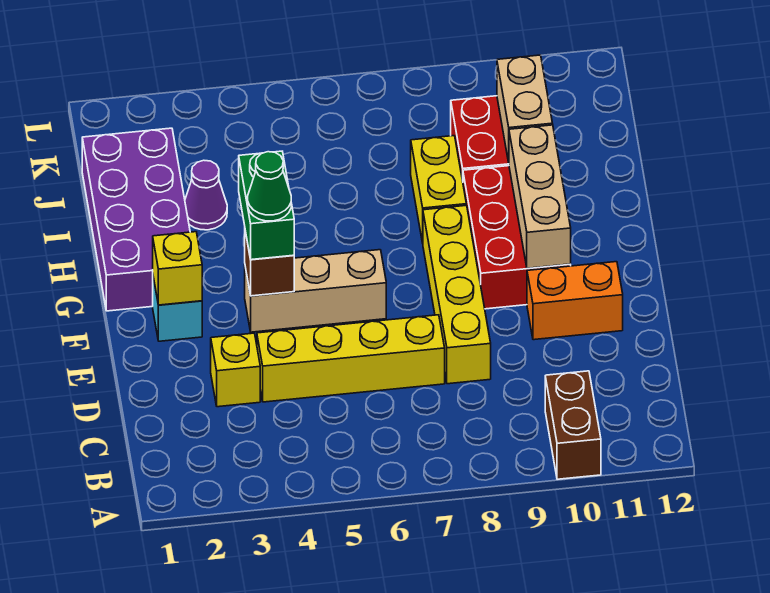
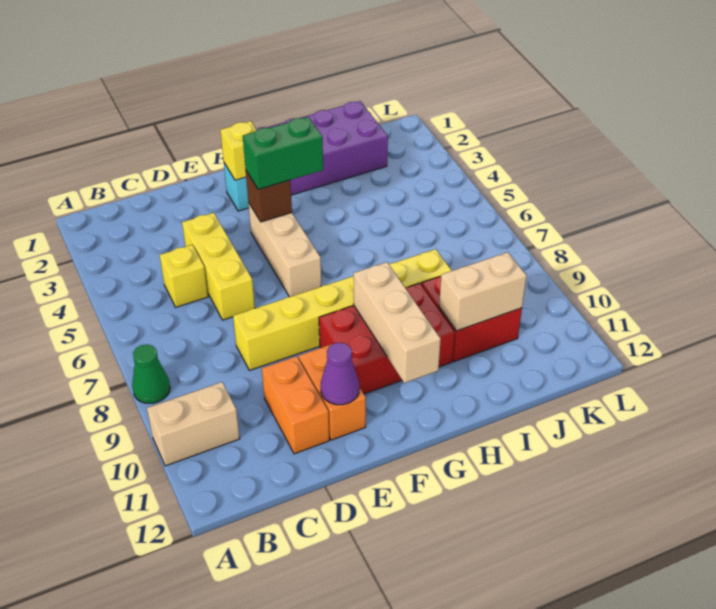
brown brick A10:B10 level 1 -> tan brick A10:B10 level 1
yellow brick D3 level 1 -> yellow brick C5 level 1
yellow brick D4:D7 level 1 -> yellow brick D4:D6 level 1
none -> orange brick D10:D11 level 1
green cone F4 level 4 -> green cone A8 level 1
tan brick F10:H10 level 2 -> tan brick G9:G11 level 2
purple cone I3 level 1 -> purple cone E11 level 2

